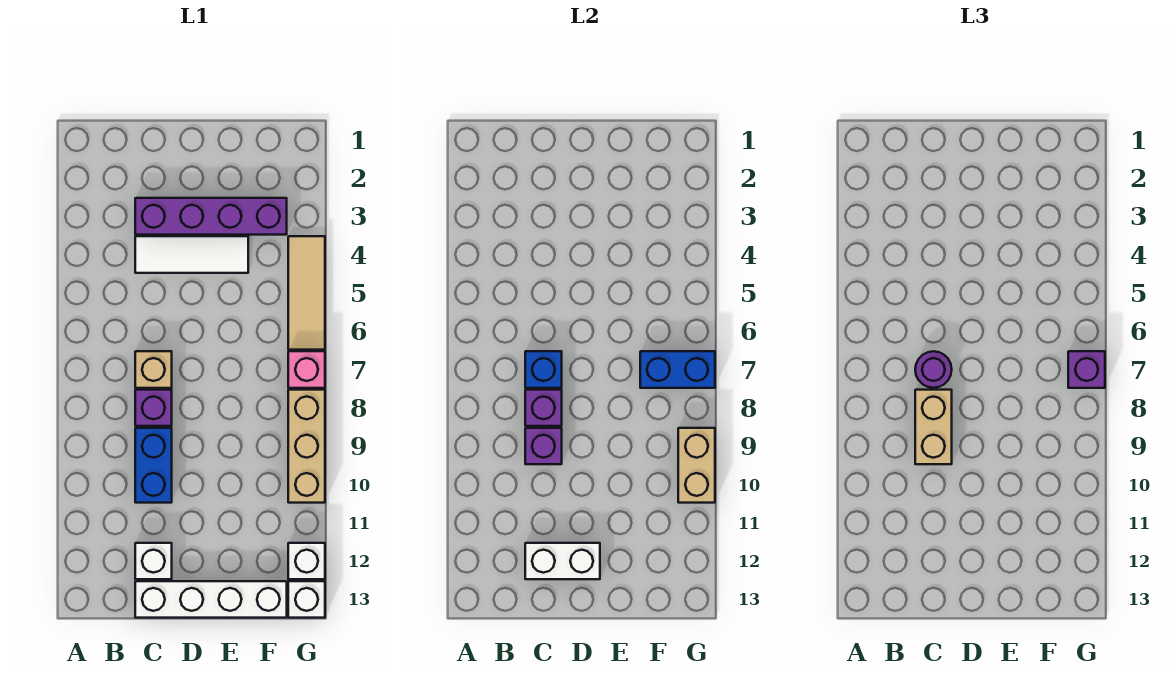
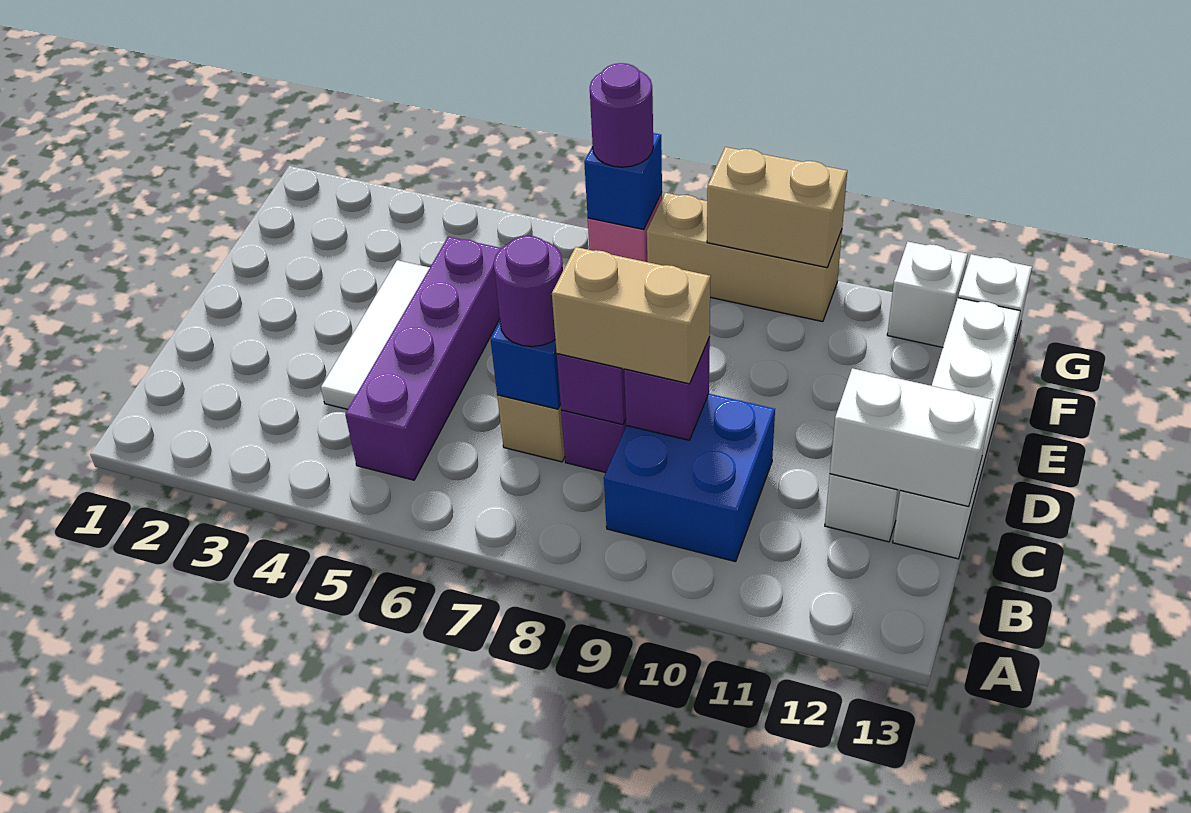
purple brick C3:F3 level 1 -> purple brick B5:E5 level 1
blue brick C9:C10 level 1 -> blue brick B9:C10 level 1
white brick C12:D12 level 2 -> white brick C12:C13 level 2
blue brick F7:G7 level 2 -> blue brick G7 level 2
tan tile G4:G6 level 1 -> none
purple brick G7 level 3 -> purple round brick G7 level 3

